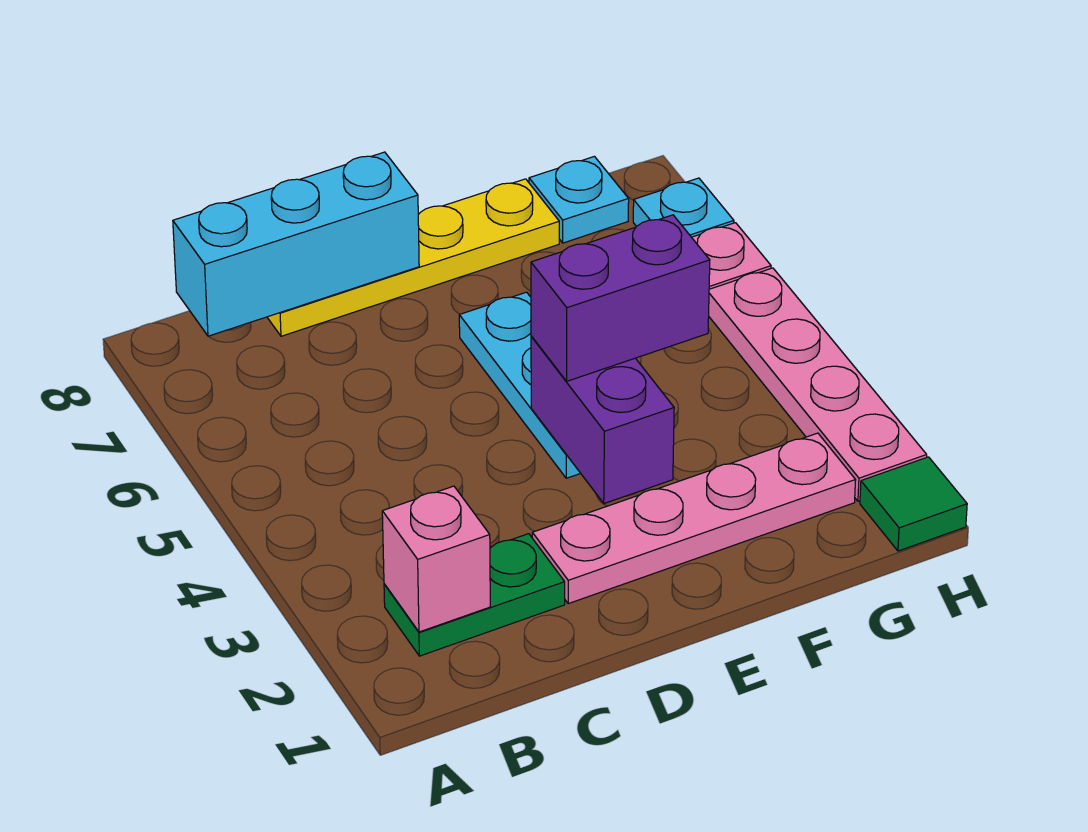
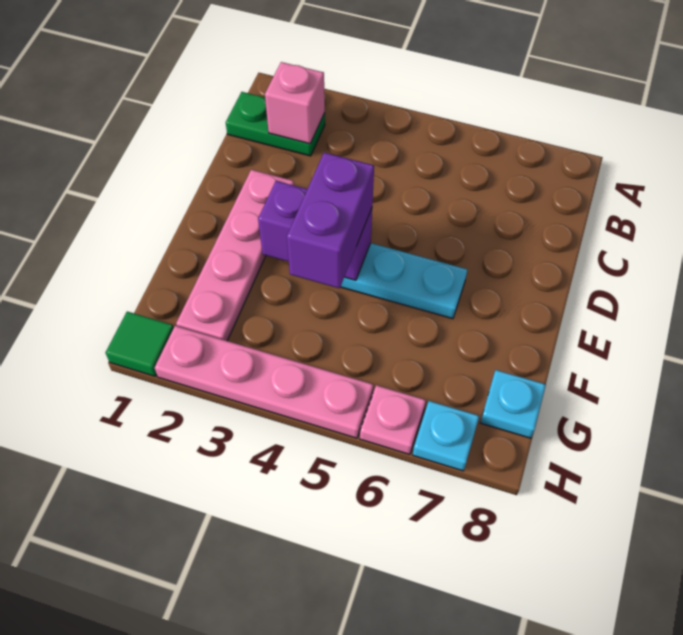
green plate B2:C2 level 1 -> green plate B1:B2 level 1
cyan brick B8:D8 level 2 -> none
yellow plate C8:F8 level 1 -> none

